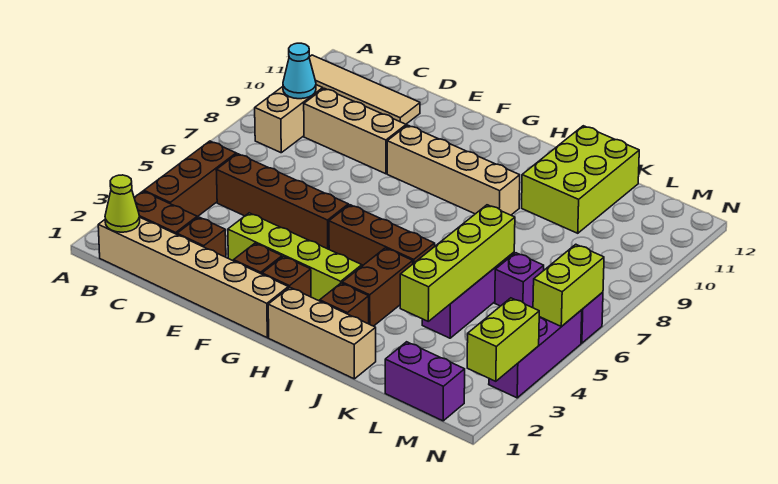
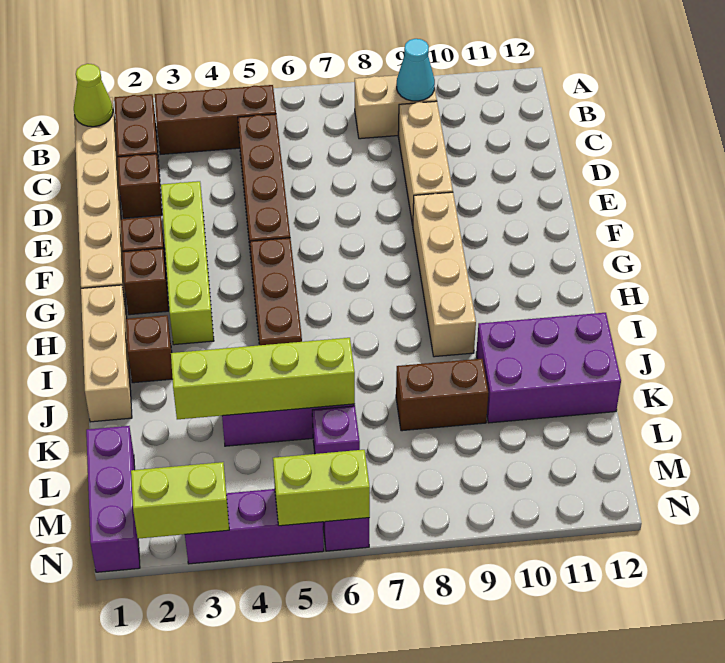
tan tile A11:D11 level 1 -> none
brown brick I3:I4 level 1 -> brown brick K8:K9 level 1
lime brick J10:K12 level 1 -> purple brick J10:K12 level 1
purple brick L1:M1 level 1 -> purple brick L1:N1 level 1

